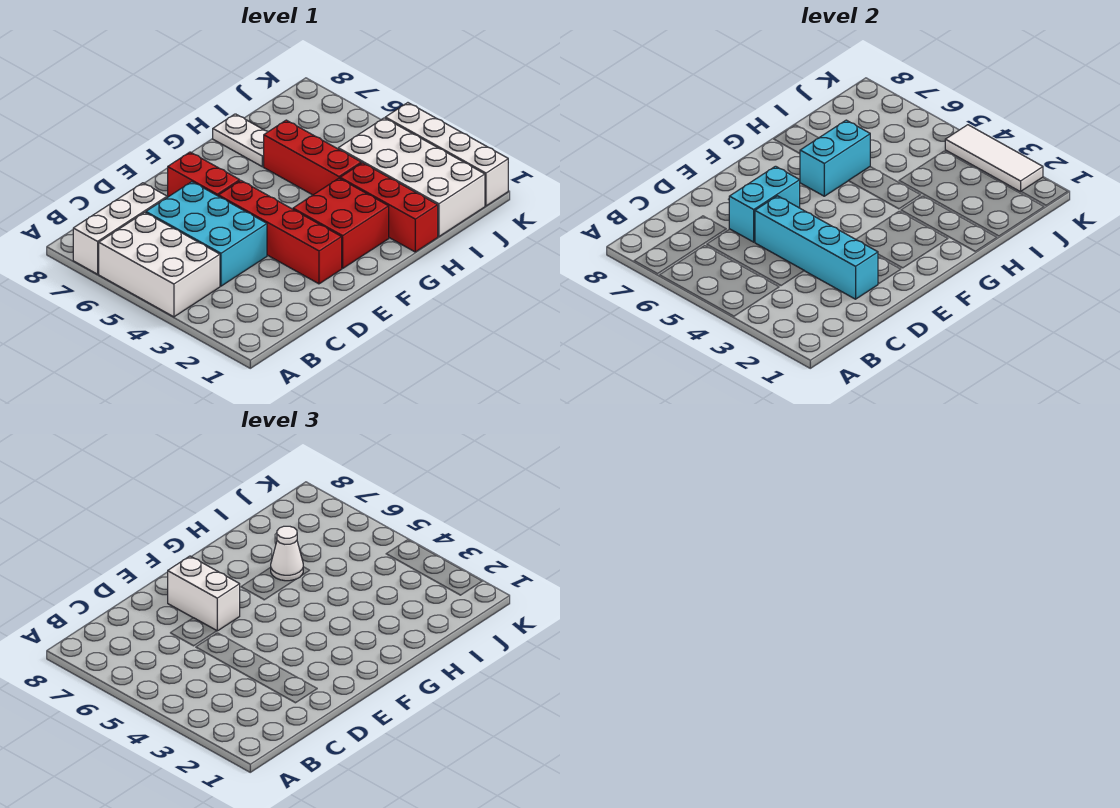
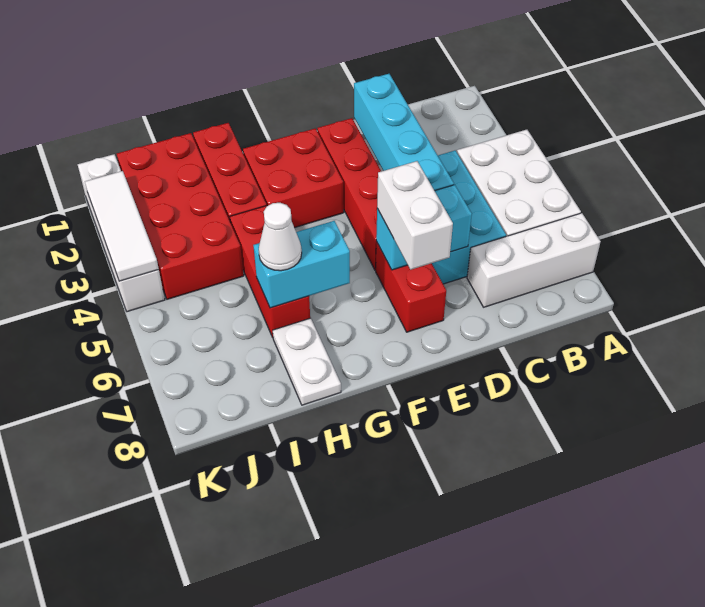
white brick I1:J4 level 1 -> red brick I1:J4 level 1

